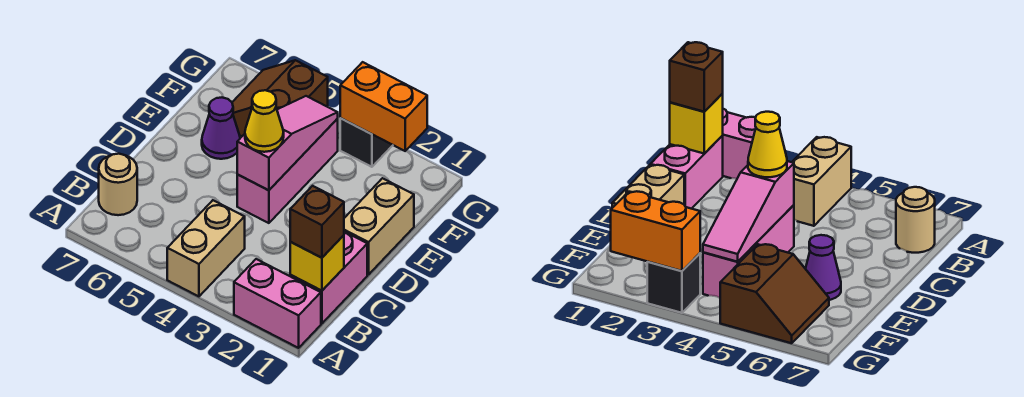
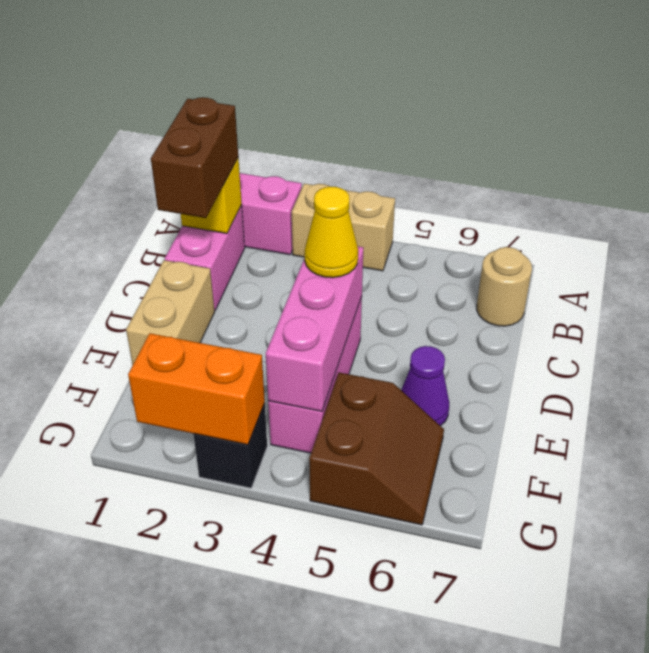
tan brick A4:B4 level 1 -> tan brick A3:A4 level 1
brown brick B1 level 3 -> brown brick B1:C1 level 3
pink slope D4:F4 level 2 top D -> pink brick D4:F4 level 2

